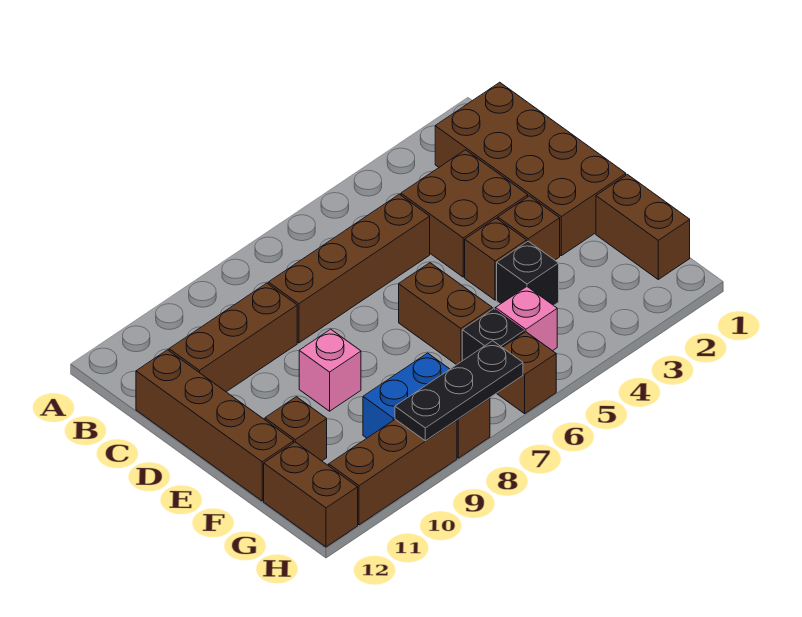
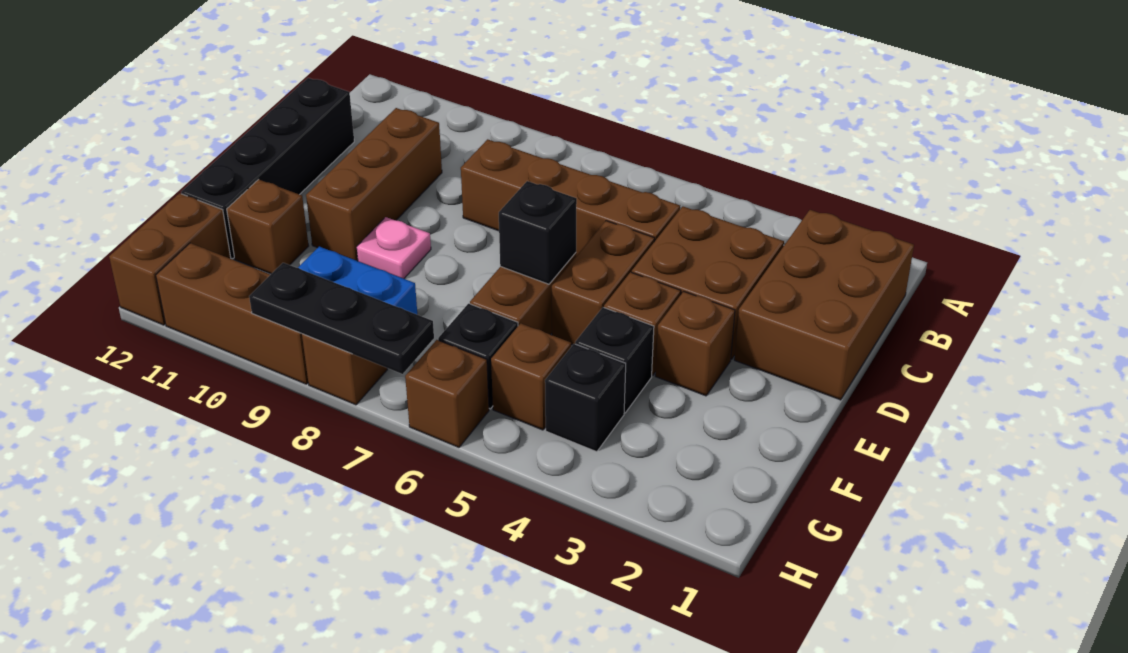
brown brick B1:E2 level 1 -> brown brick B1:D2 level 1
brown brick C9:C11 level 1 -> brown brick C10:E10 level 1
brown brick C12:F12 level 1 -> black brick C12:F12 level 1
none -> black brick E6 level 2
pink brick E9 level 1 -> pink plate E9 level 1
brown brick F1:G1 level 1 -> brown brick D5:E5 level 1
none -> black brick G4 level 1
pink brick G5 level 1 -> brown brick G5 level 1

